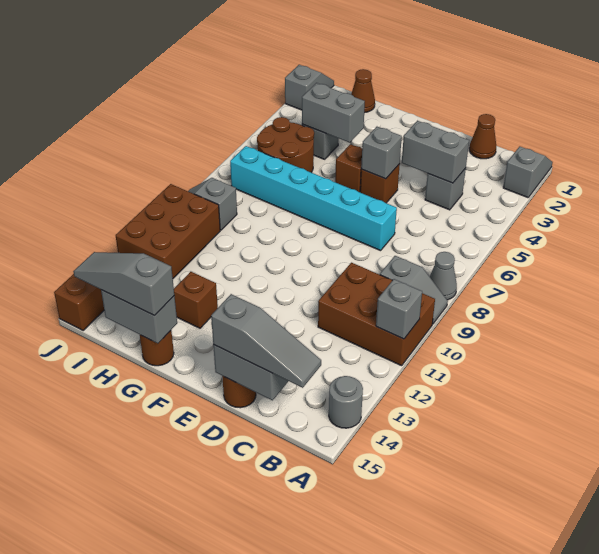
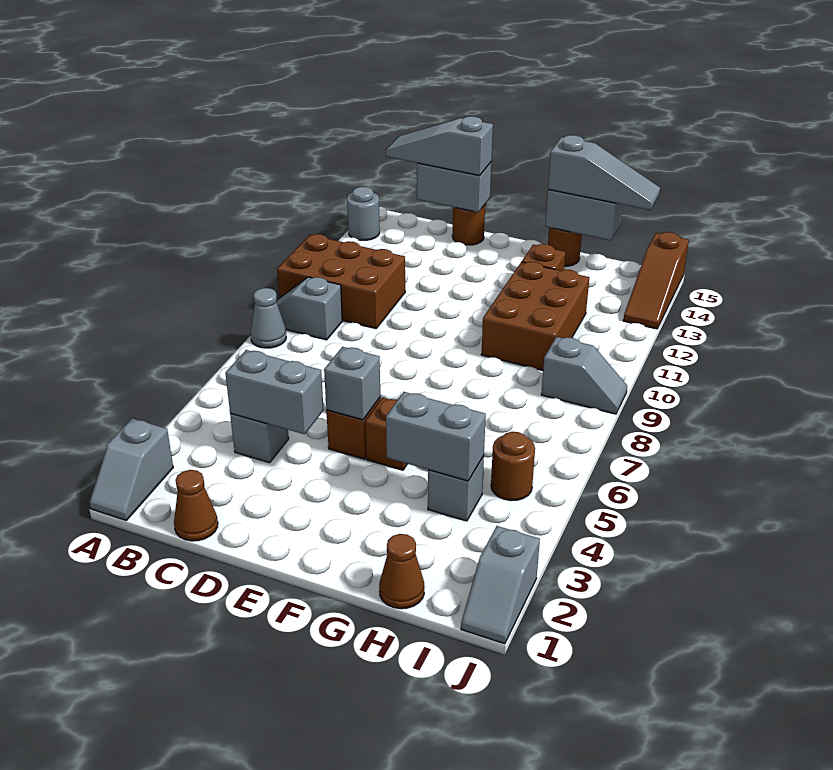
grey brick A11 level 2 -> none
cyan brick D7:I7 level 1 -> none
brown round brick H5:I6 level 1 -> brown round brick I5 level 1
brown brick I10:J12 level 1 -> brown brick G10:H12 level 1

